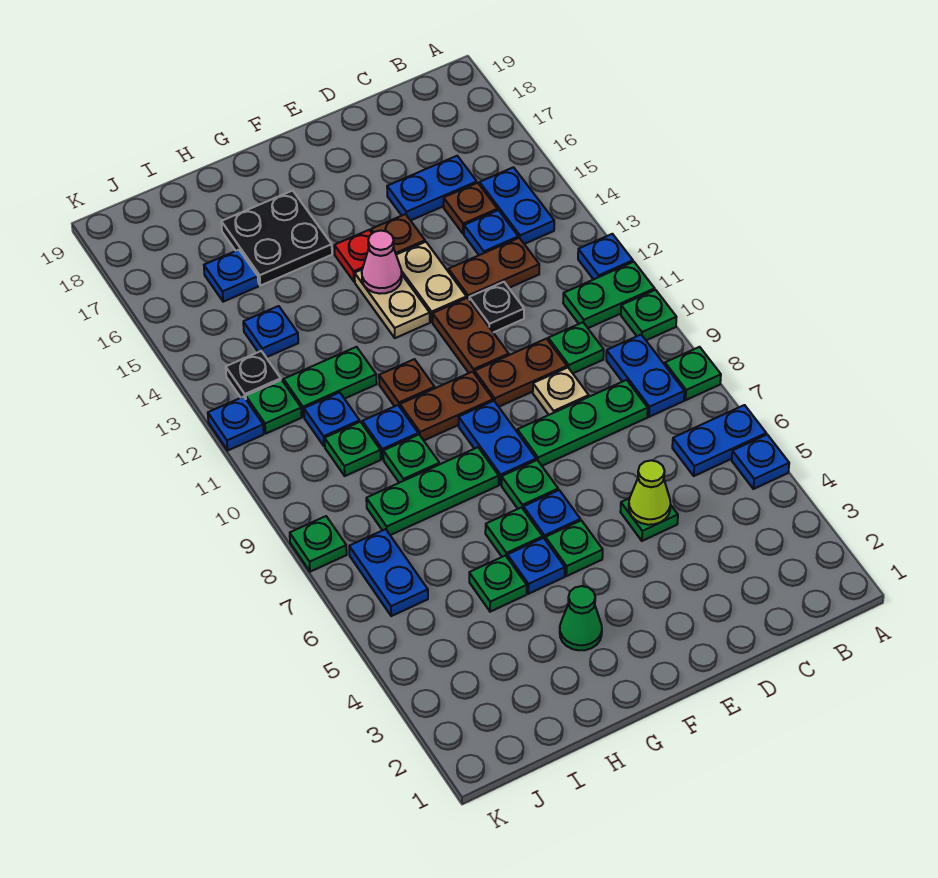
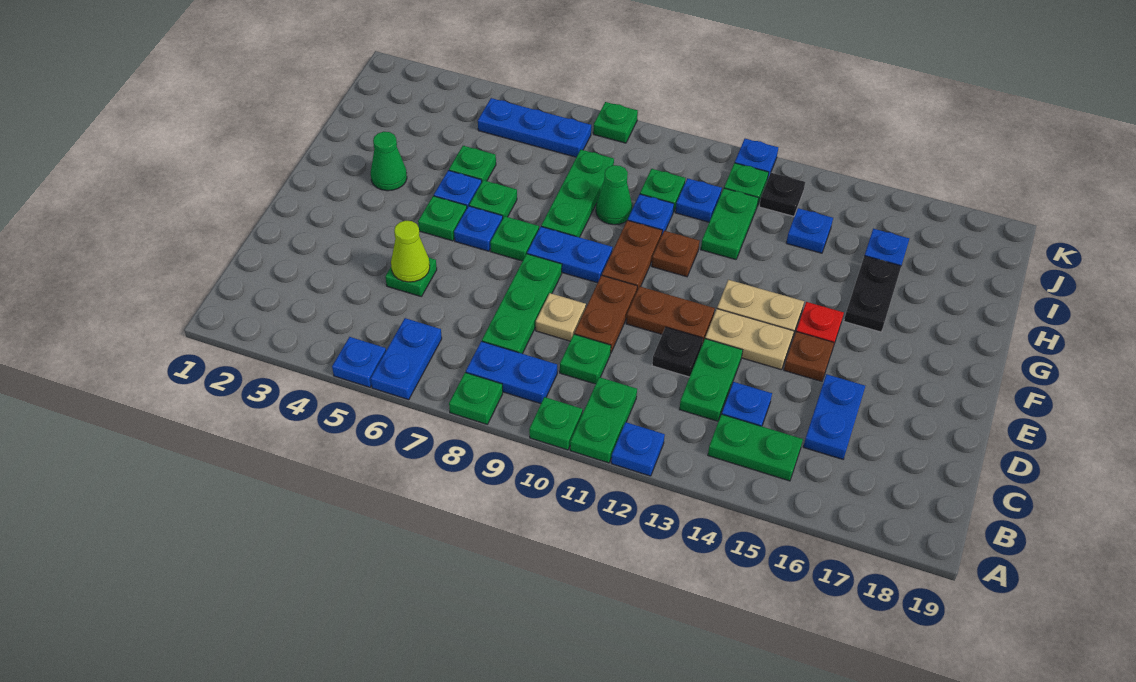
blue plate B14:B15 level 1 -> green plate B14:B15 level 1
brown plate C13:D13 level 1 -> green plate C13:D13 level 1
brown plate C15 level 1 -> none
pink cone F14 level 2 -> none
black plate G16:H17 level 1 -> black plate G16:H16 level 1
green plate H9 level 1 -> green cone H9 level 1
blue plate J6:J7 level 1 -> blue plate J5:J7 level 1

